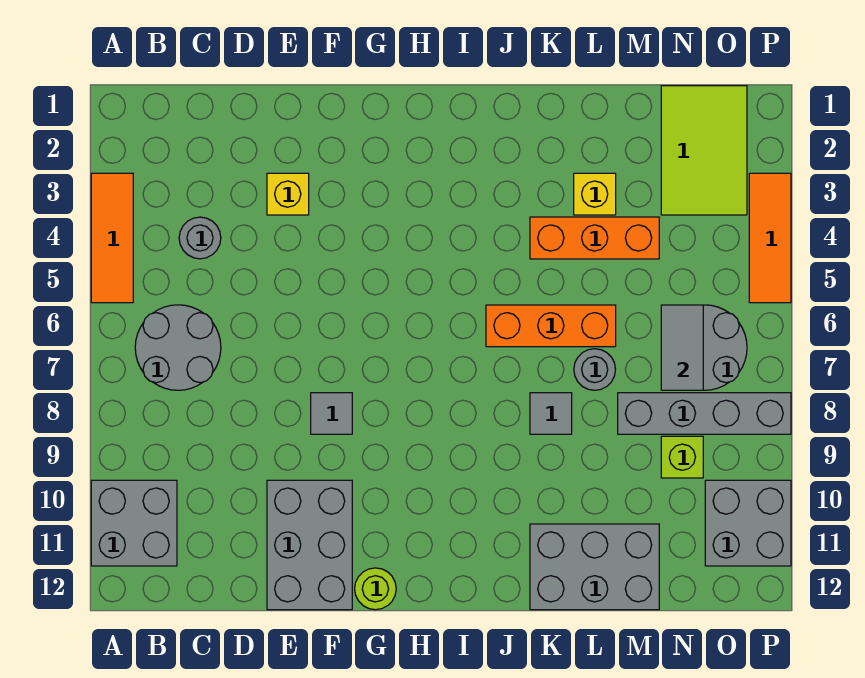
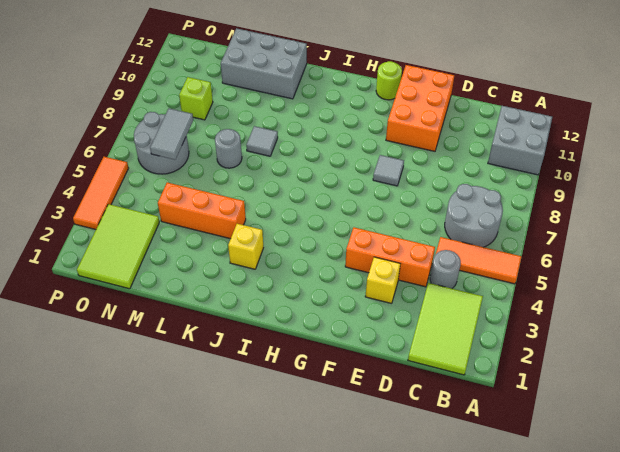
orange tile A3:A5 level 1 -> orange tile A5:C5 level 1
none -> lime tile B1:C3 level 1
grey brick E10:F12 level 1 -> orange brick E10:F12 level 1
orange brick J6:L6 level 1 -> orange brick D4:F4 level 1
yellow brick L3 level 1 -> yellow brick J3 level 1
grey brick M8:P8 level 1 -> none
grey brick O10:P11 level 1 -> none

